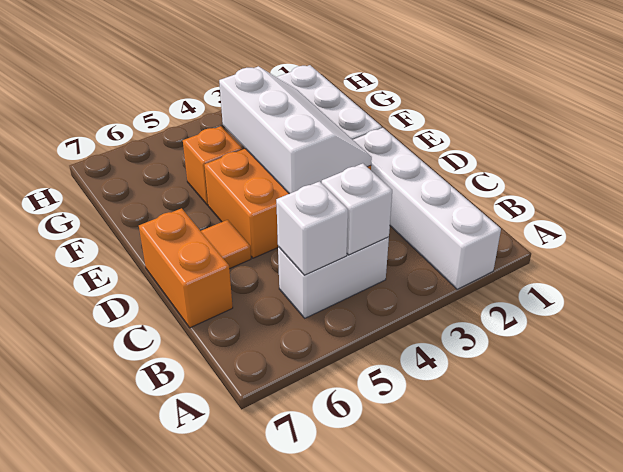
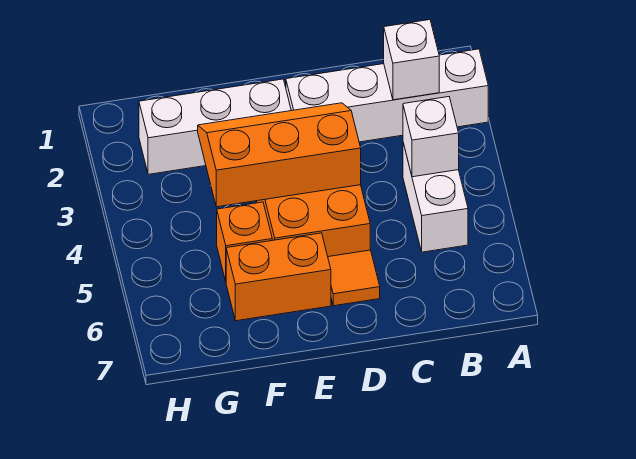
white brick B5 level 2 -> white brick B2 level 2
orange brick C7:D7 level 1 -> orange brick E6:F6 level 1
white slope D3:F4 level 2 top 4 -> orange slope D3:F4 level 2 top 4

